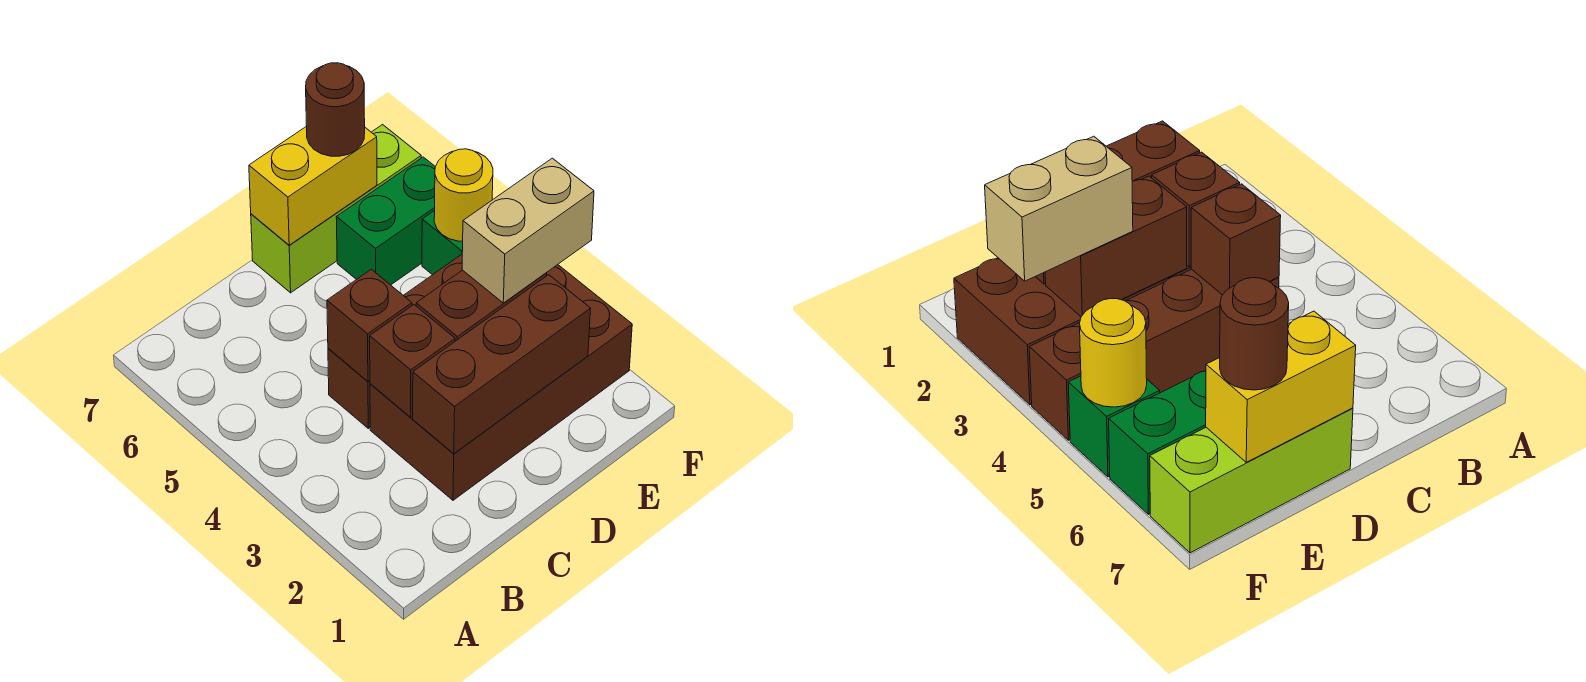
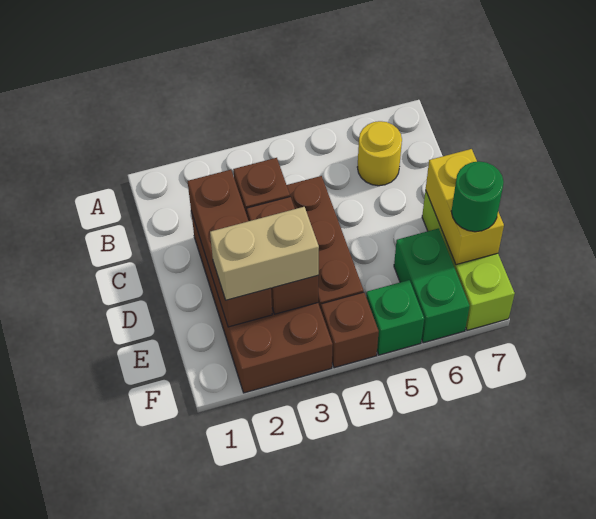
brown brick C4 level 2 -> none
tan brick E3:F3 level 3 -> tan brick E2:E3 level 3
brown round brick E7 level 3 -> green round brick E7 level 3
yellow round brick F5 level 2 -> yellow round brick B6 level 1

